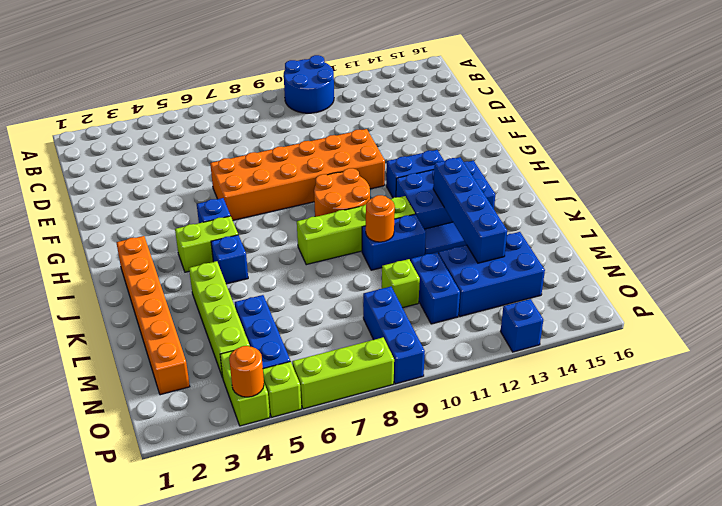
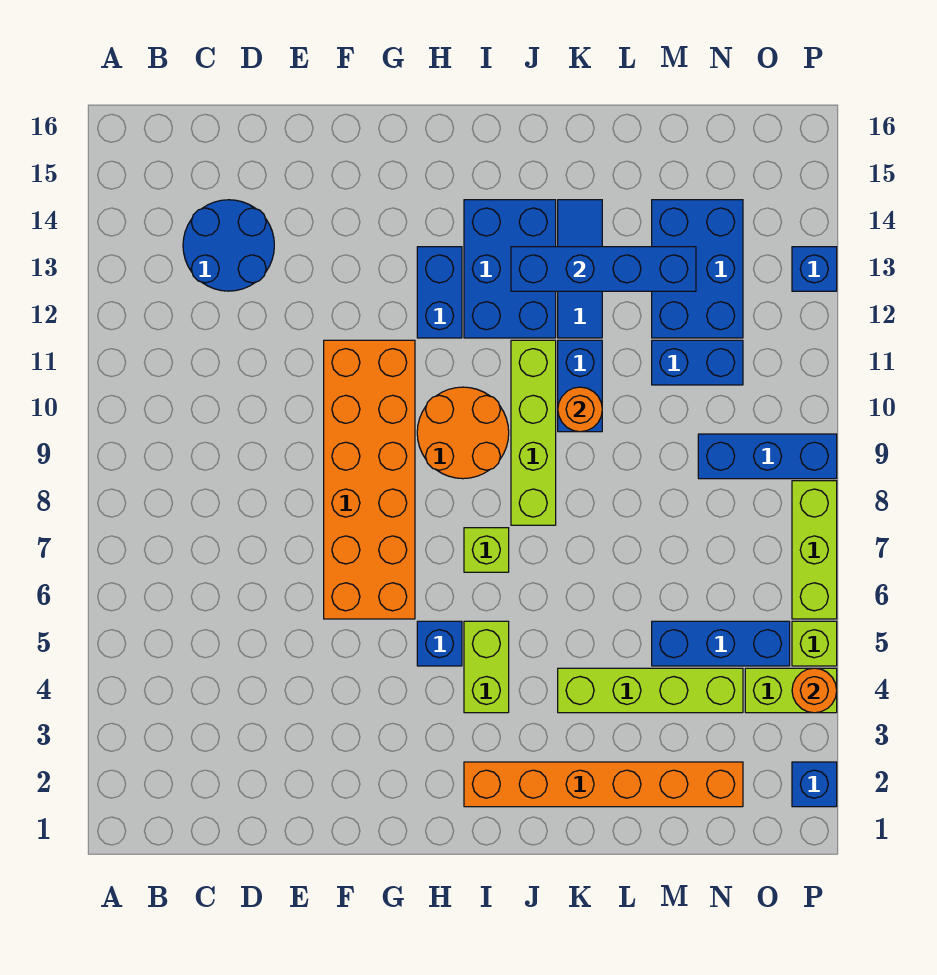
blue round brick A10:B11 level 1 -> blue round brick C13:D14 level 1
blue brick J5 level 1 -> blue brick P2 level 1
lime brick M10 level 1 -> lime brick I7 level 1

